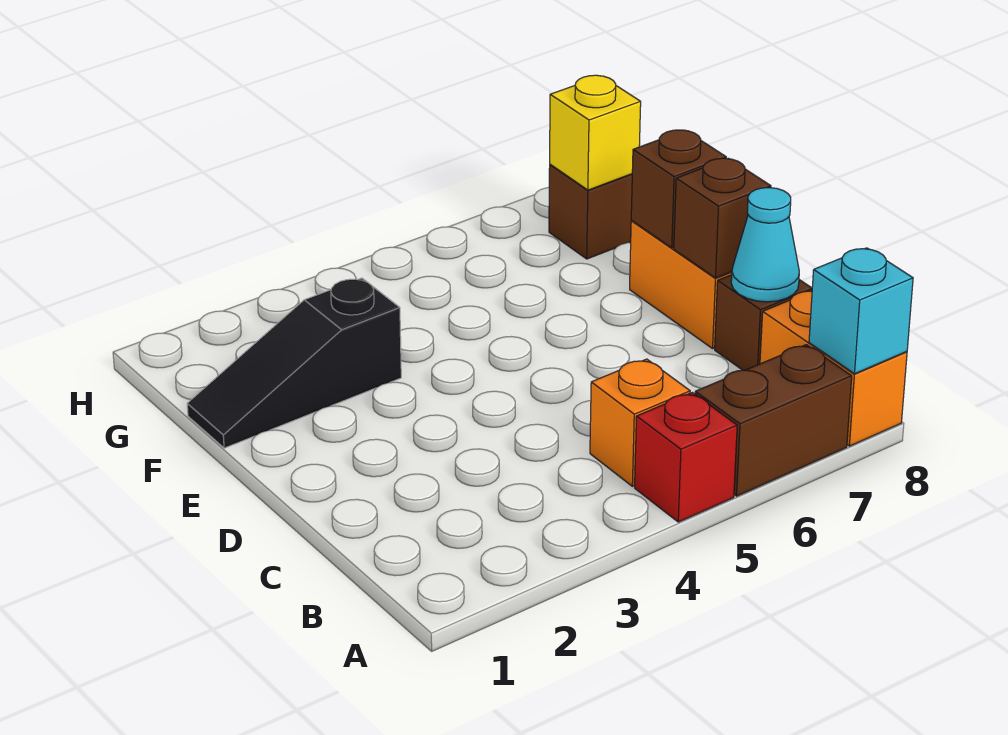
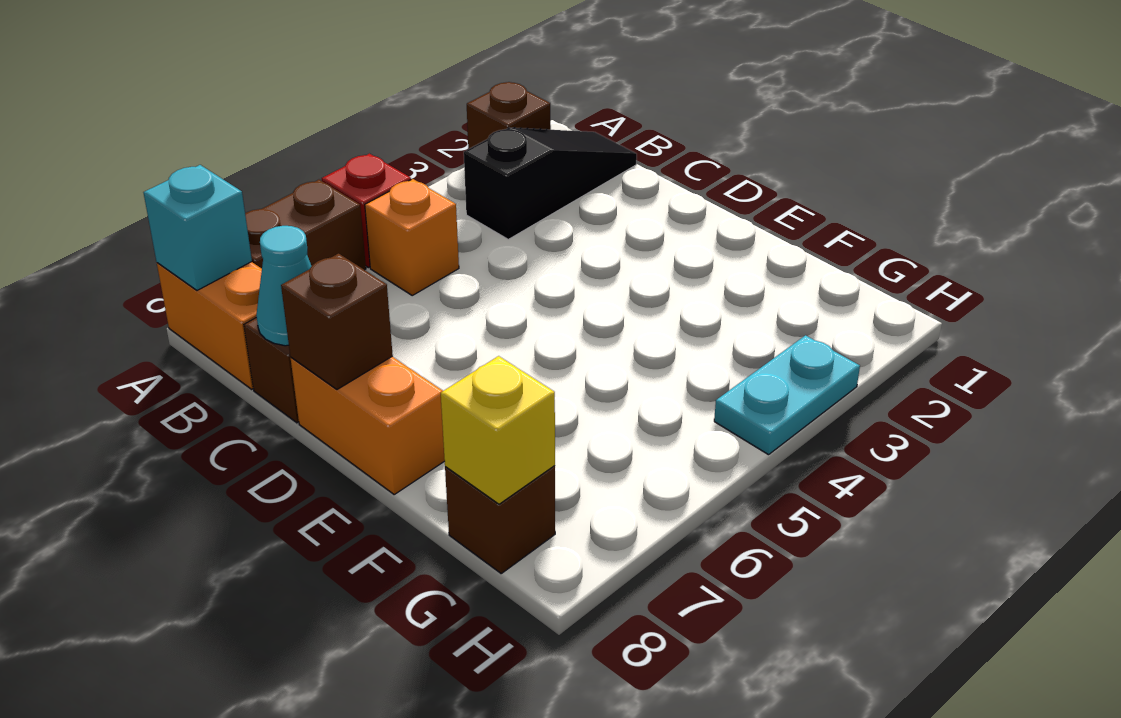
brown brick E8 level 2 -> brown brick A2 level 1
black slope F1:F3 level 1 top 3 -> black slope B1:B3 level 1 top 3
none -> cyan plate H3:H4 level 1

